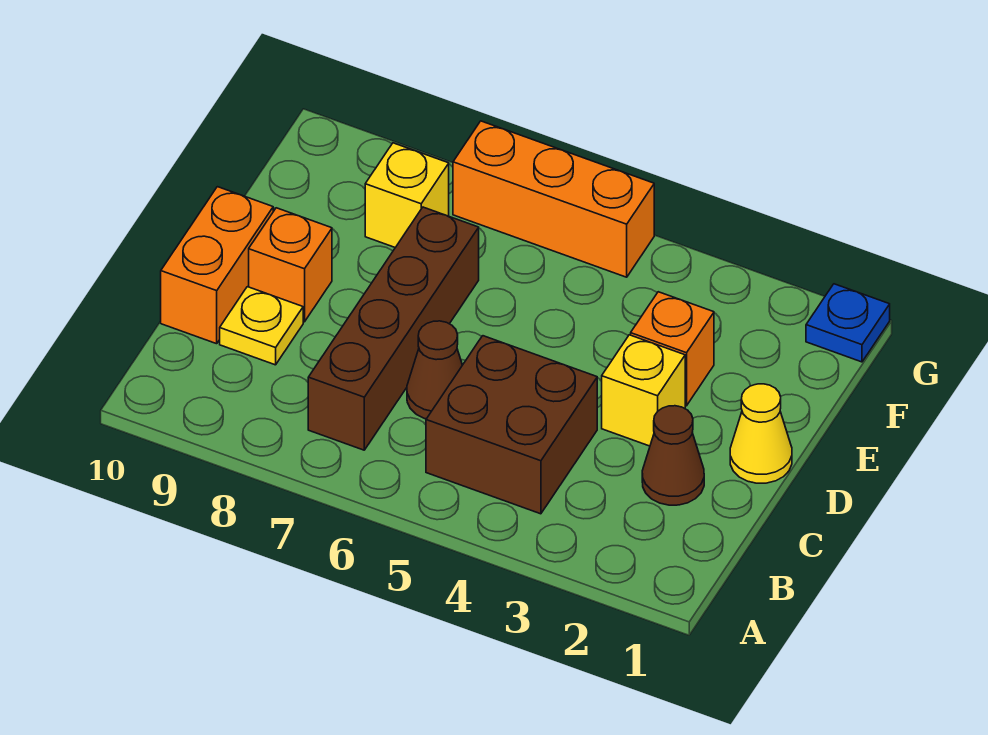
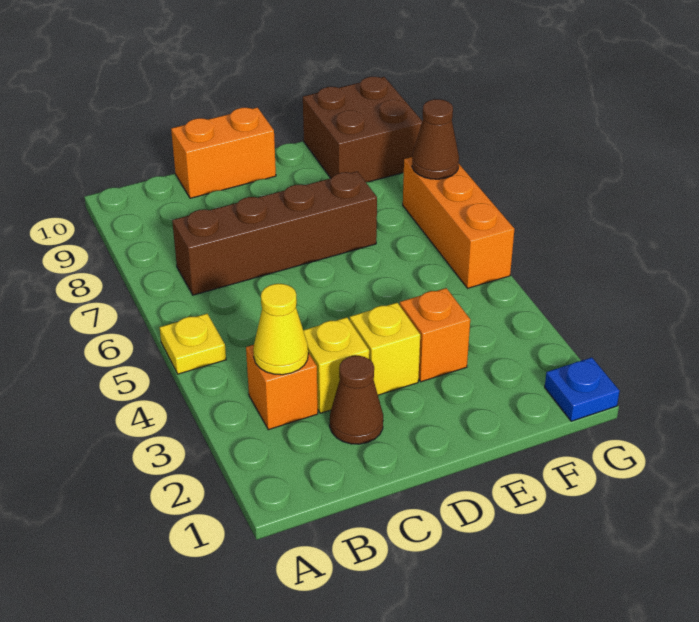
brown brick B4:C5 level 1 -> brown brick F9:G10 level 1
brown cone C6 level 1 -> brown cone G7 level 2
yellow plate C9 level 1 -> yellow plate A5 level 1
yellow cone D1 level 1 -> yellow cone B3 level 2
orange brick D9 level 1 -> orange brick B3 level 1
yellow brick F8 level 1 -> yellow brick C3 level 1

